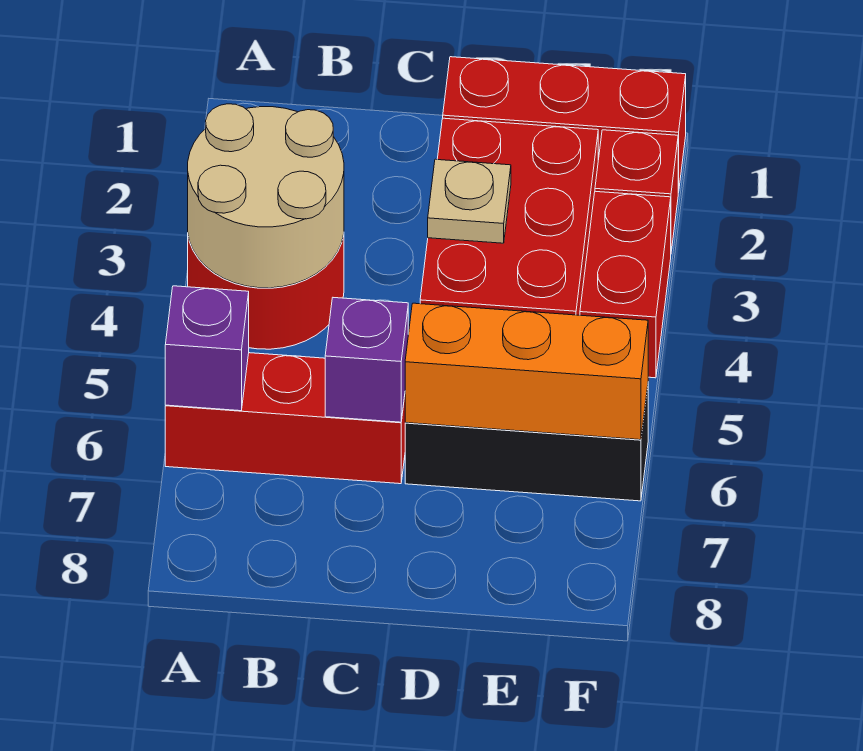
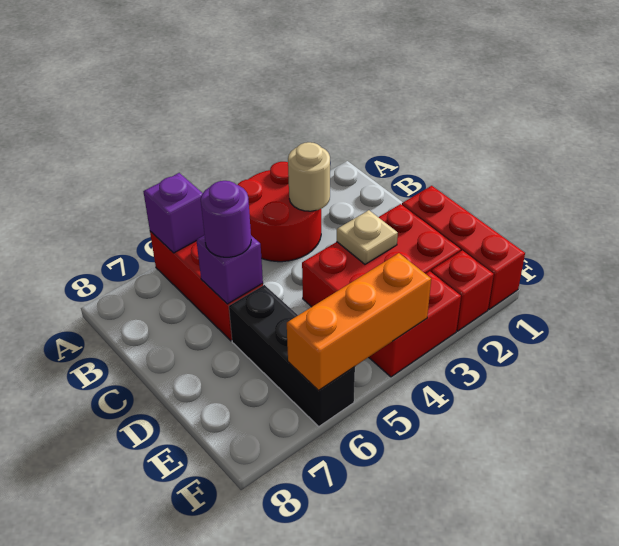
tan round brick A3:B4 level 2 -> tan round brick B3 level 2
none -> purple round brick C6 level 3
orange brick D6:F6 level 2 -> orange brick F4:F6 level 2

